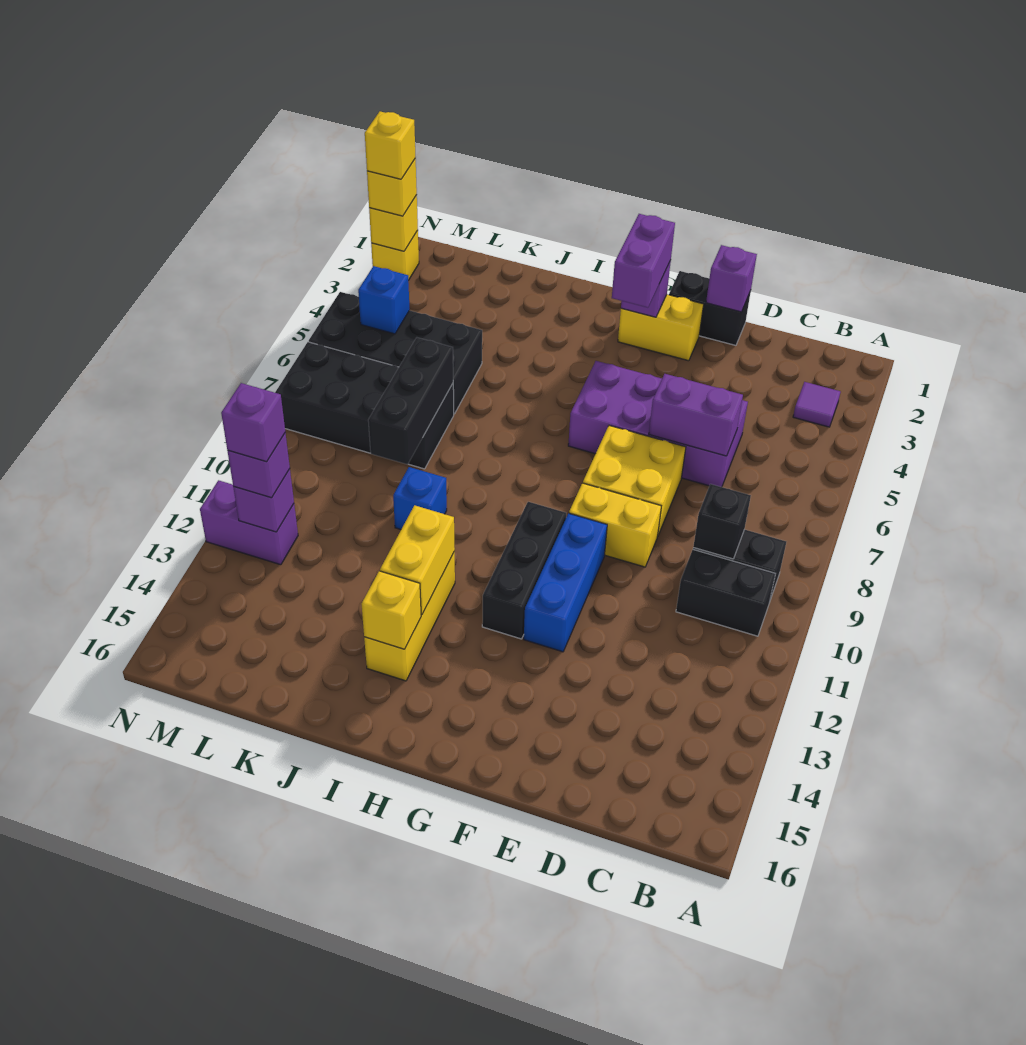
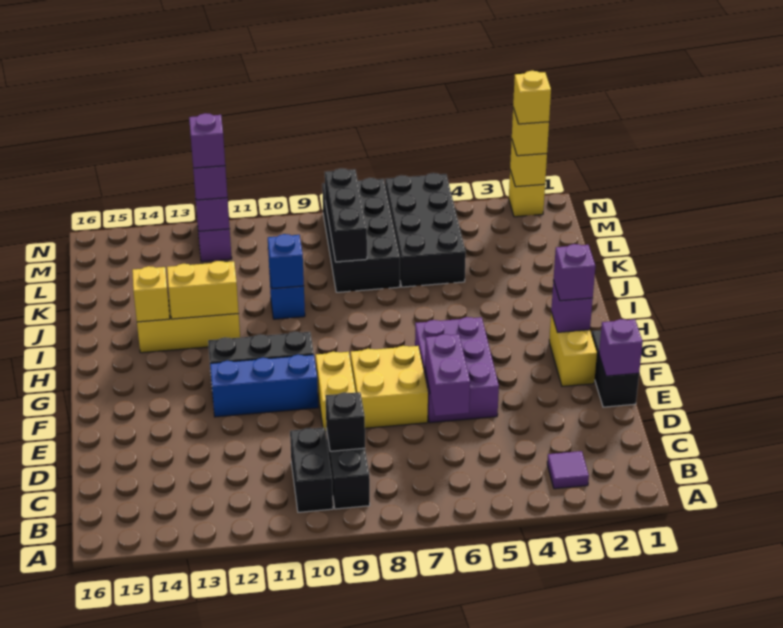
purple brick D5:G6 level 1 -> purple brick E5:G6 level 1
purple brick G2:G3 level 3 -> purple brick G2 level 3
black brick K7:K9 level 2 -> black brick K8:M8 level 2
blue brick M5 level 2 -> blue brick J10 level 2

